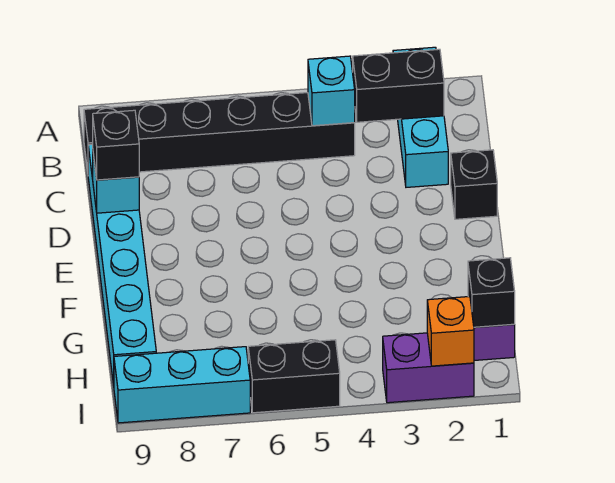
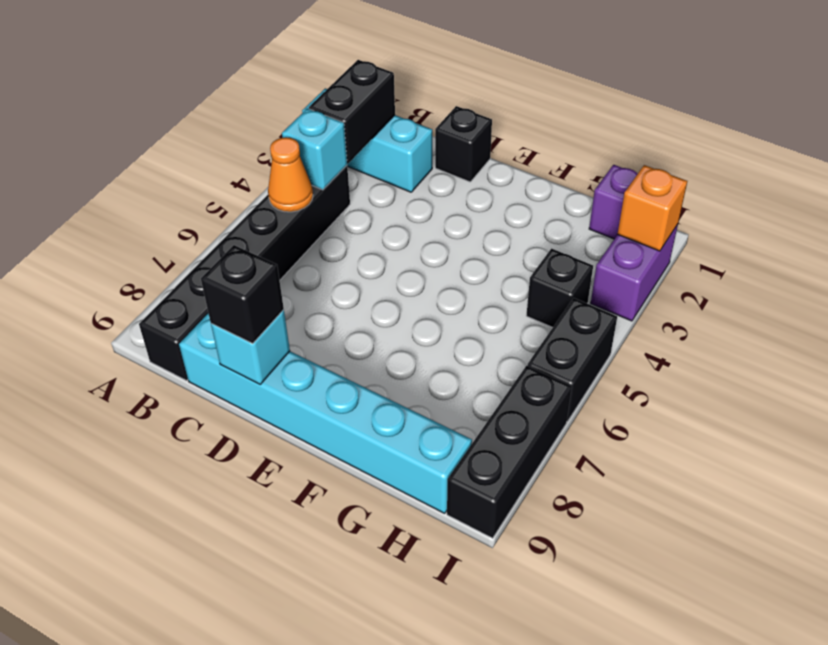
none -> orange cone B5 level 2
black brick H1 level 2 -> black brick H4 level 1
cyan brick I7:I9 level 1 -> black brick I7:I9 level 1

